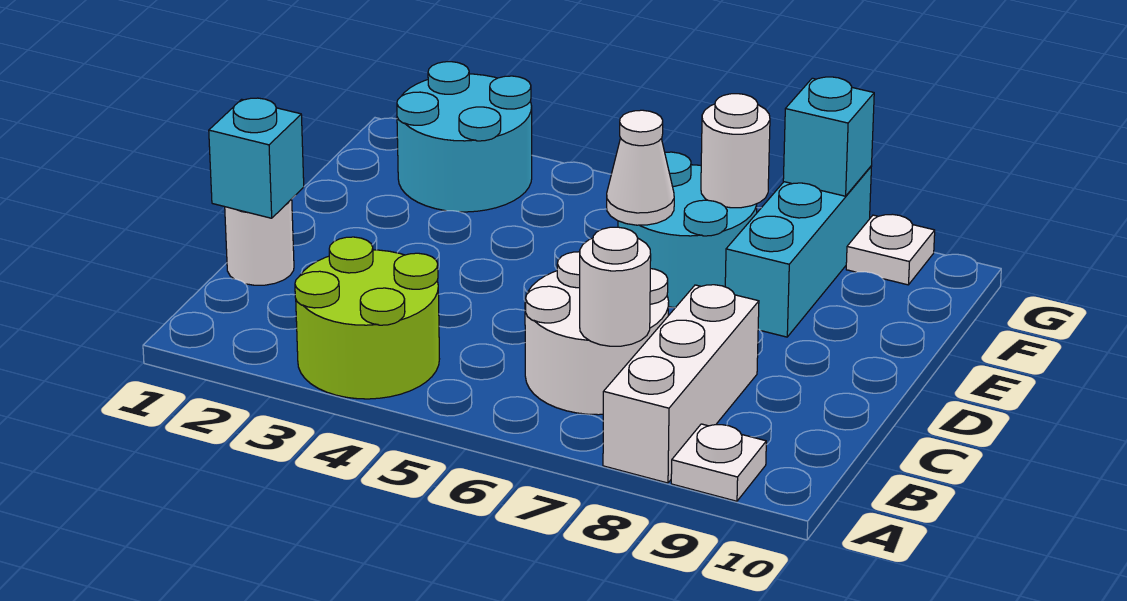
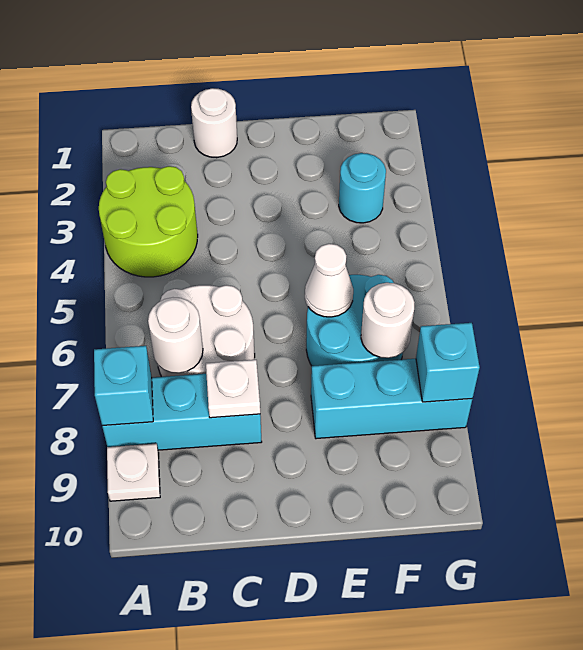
white brick A8:C8 level 1 -> cyan brick A8:C8 level 1
cyan brick C1 level 2 -> cyan brick A8 level 2
cyan round brick F2:G3 level 1 -> cyan round brick F3 level 1
white plate G9 level 1 -> white plate C8 level 2

